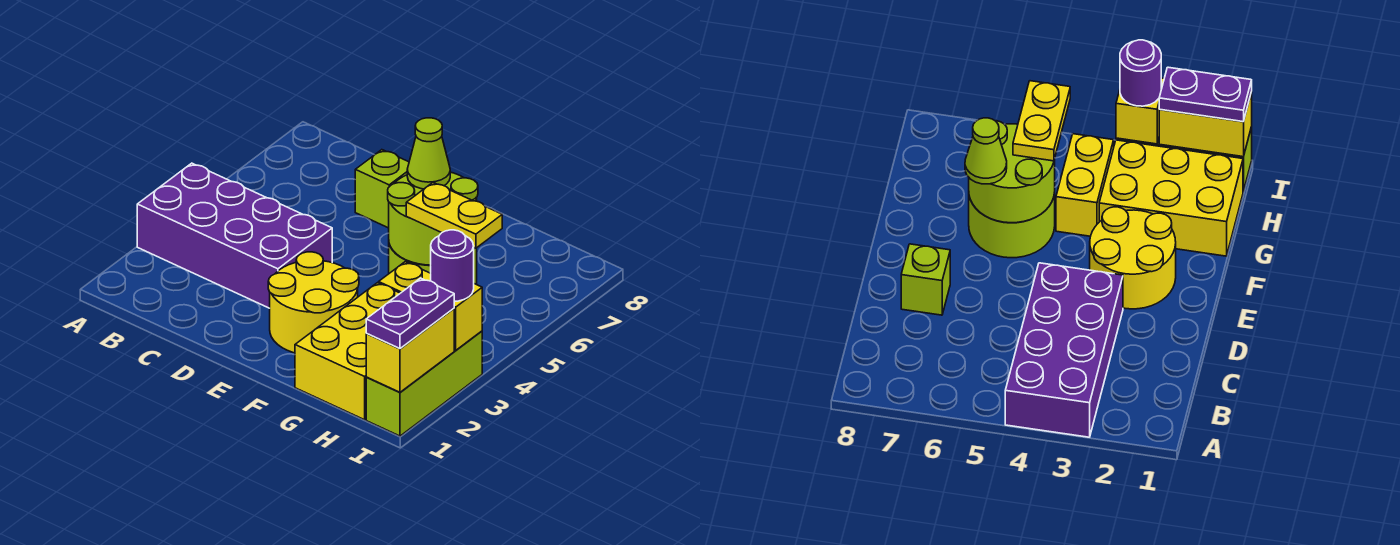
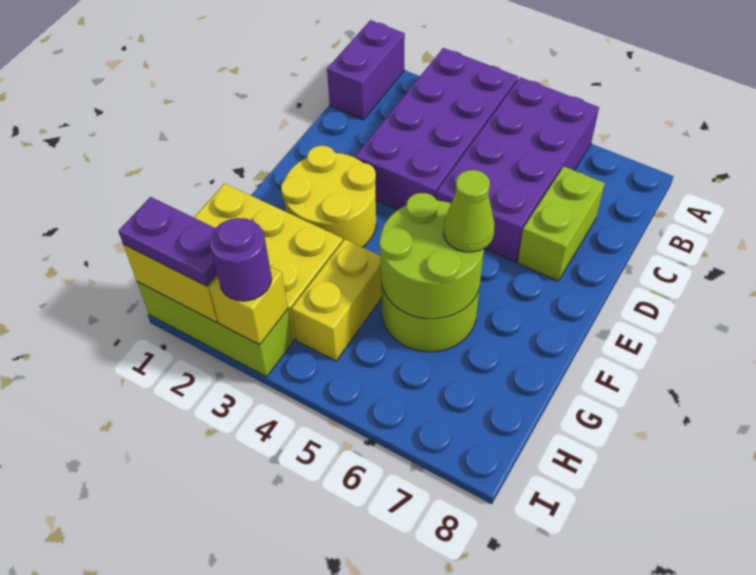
none -> purple brick A1:B1 level 1
none -> purple brick A5:D6 level 1
lime brick D7 level 1 -> lime brick C7:D7 level 1
yellow plate G5:H5 level 3 -> none

